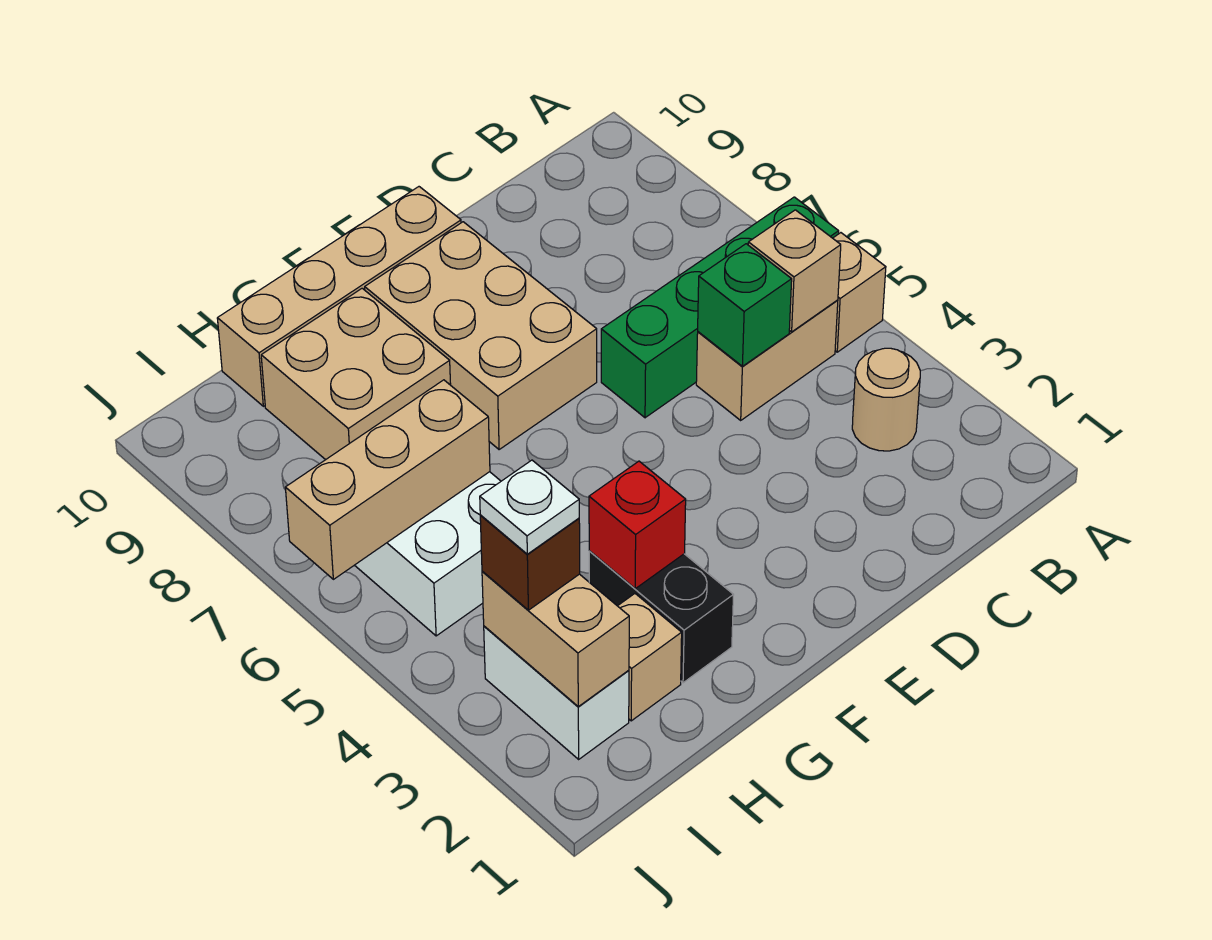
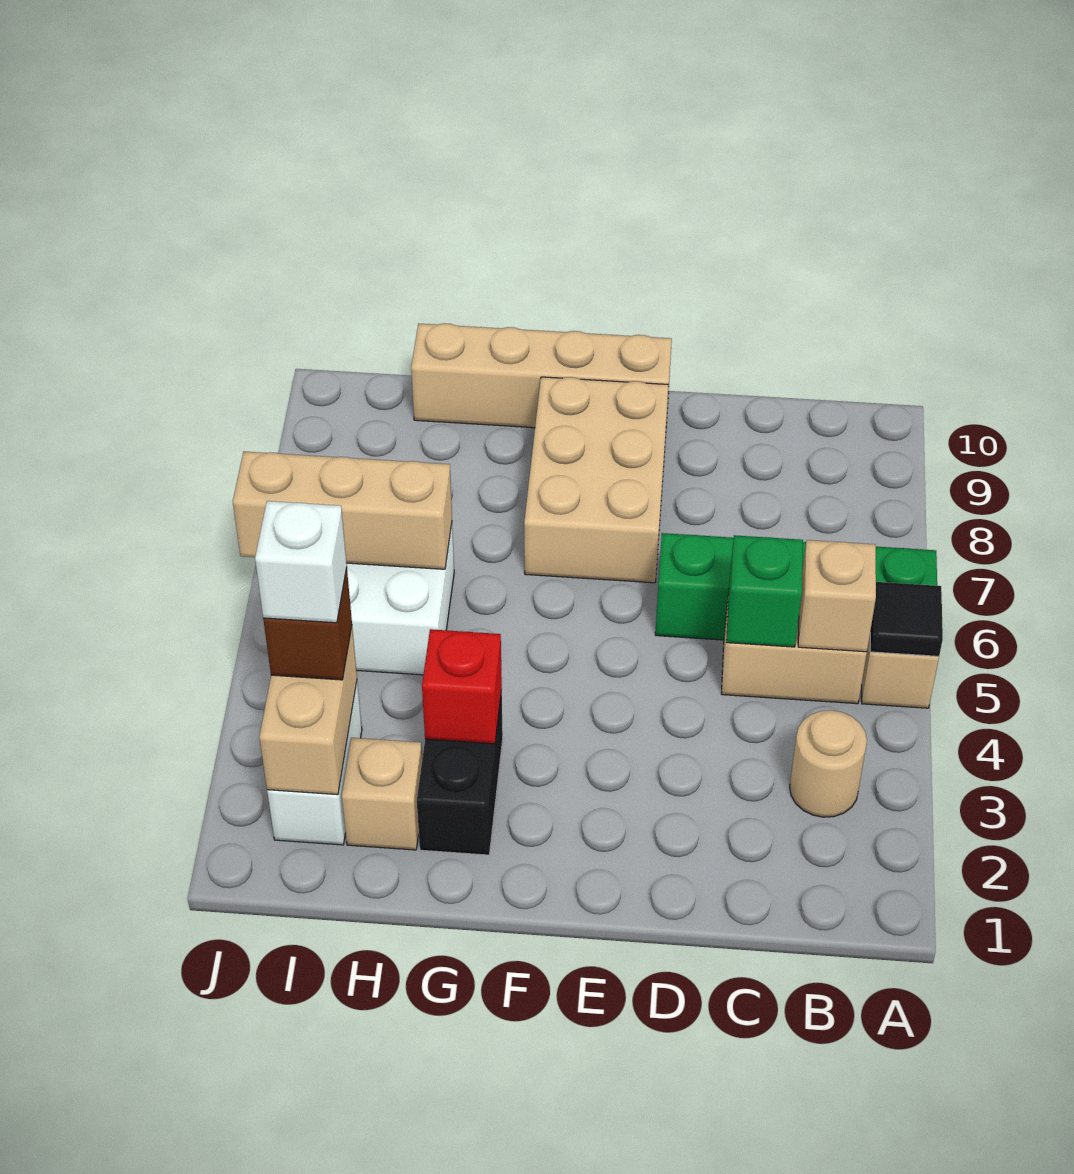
none -> black tile A5 level 2
tan brick G8:H9 level 1 -> none
white plate I3 level 4 -> white brick I3 level 4

